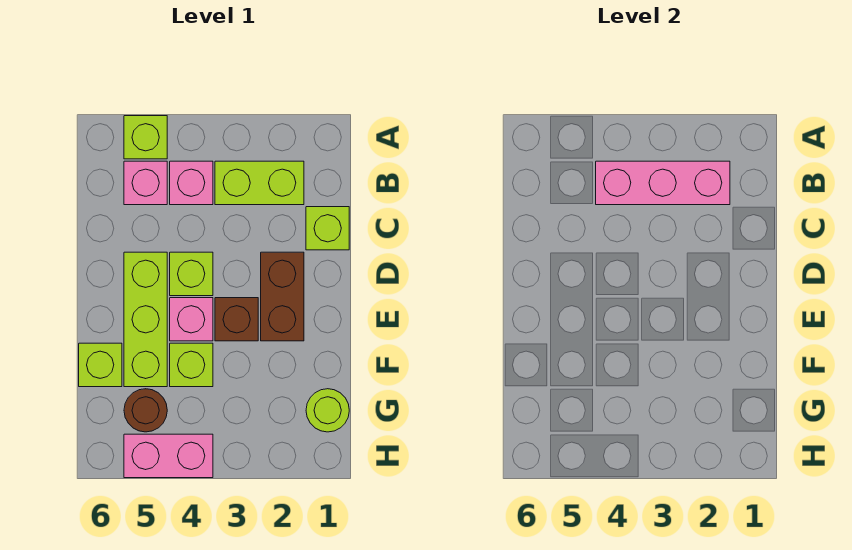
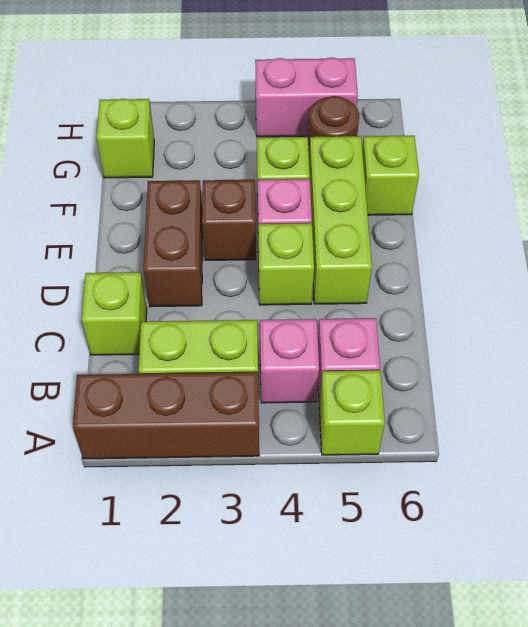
none -> brown brick A1:A3 level 1
pink brick B2:B4 level 2 -> none
lime round brick G1 level 1 -> lime brick G1 level 1

